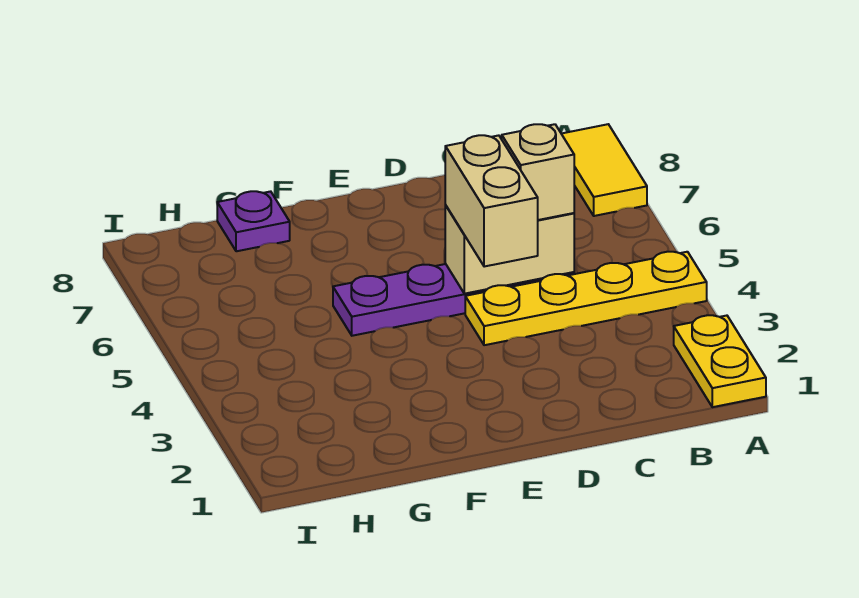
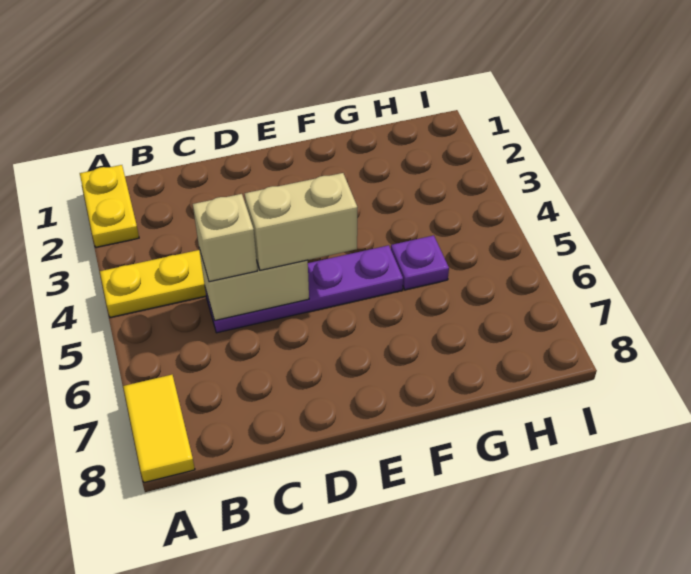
tan brick D4:D5 level 3 -> tan brick D5:E5 level 3
purple plate G8 level 1 -> purple plate G5 level 1

